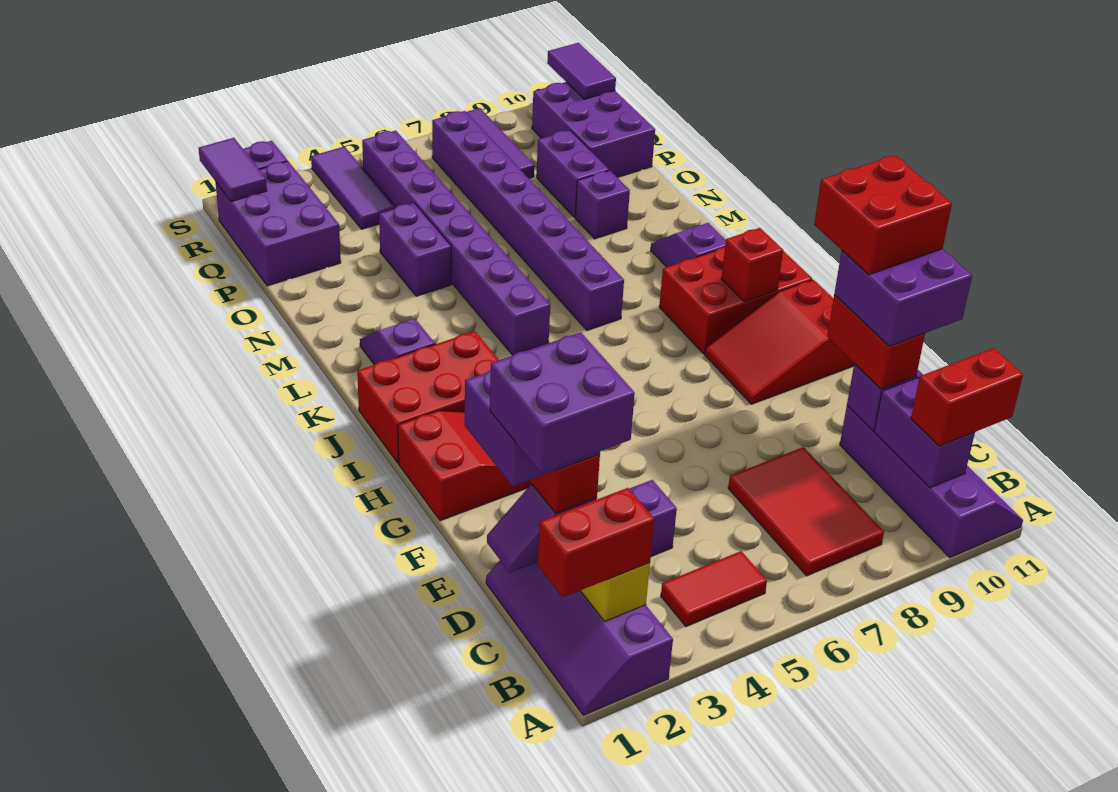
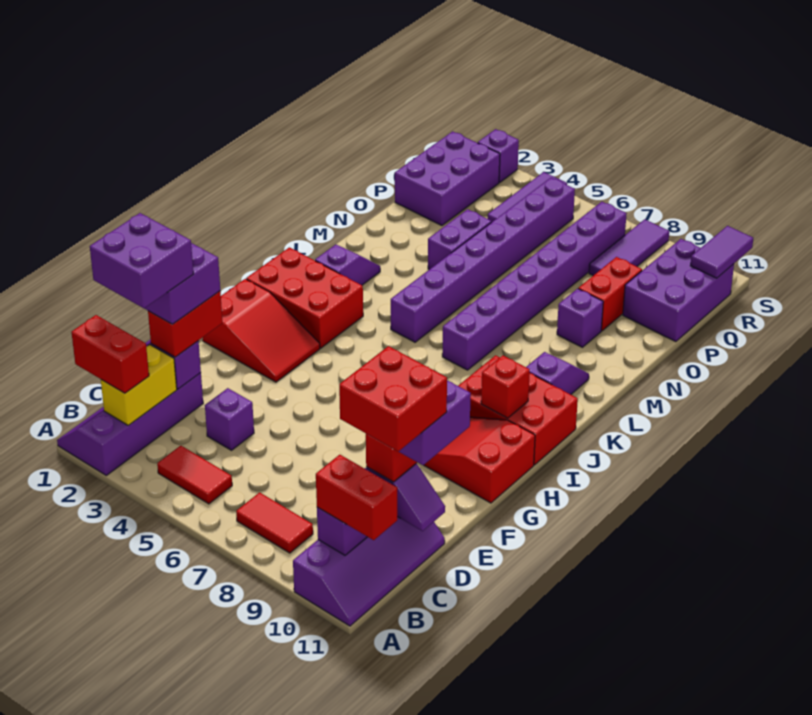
red tile B7:D8 level 1 -> red tile B7:B8 level 1
red brick E10:F11 level 5 -> red brick C10:D11 level 5
purple brick O9:P9 level 1 -> red brick O9:P9 level 1
purple tile R1:S1 level 2 -> none

